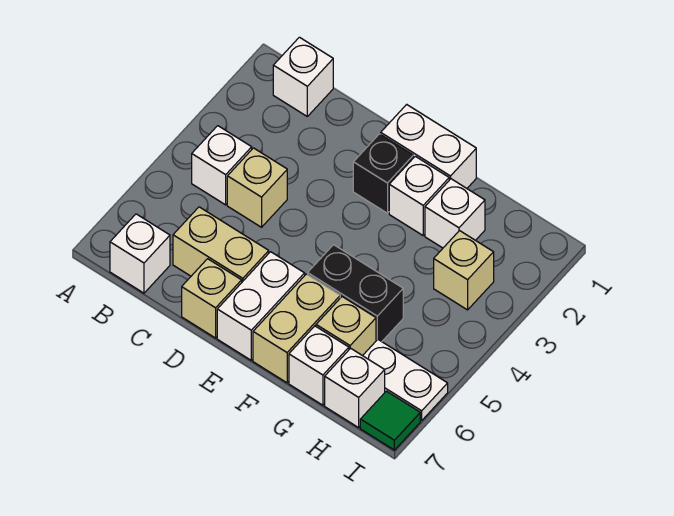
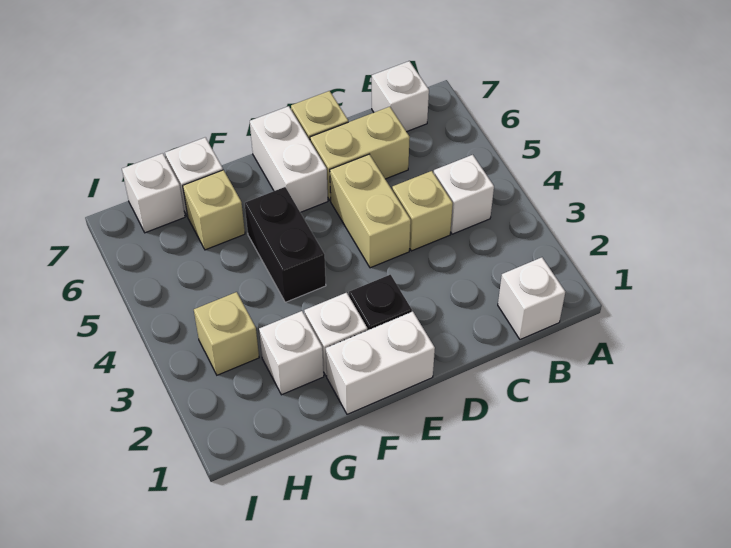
black brick F5:G5 level 1 -> black brick F4:F5 level 1
tan brick F6:F7 level 1 -> tan brick D4:D5 level 1
white plate H6:I6 level 1 -> none
green tile I7 level 1 -> none

